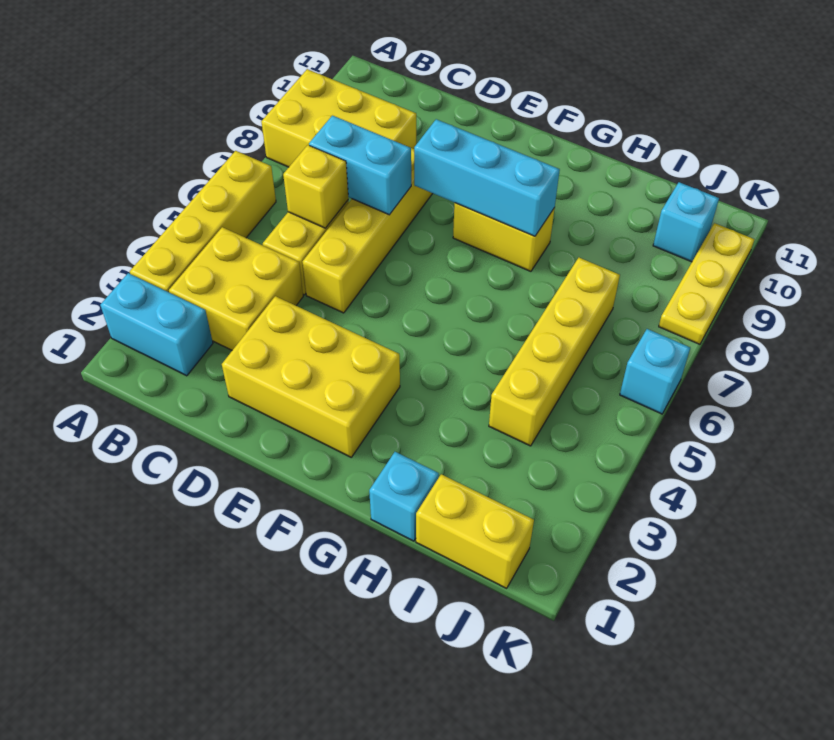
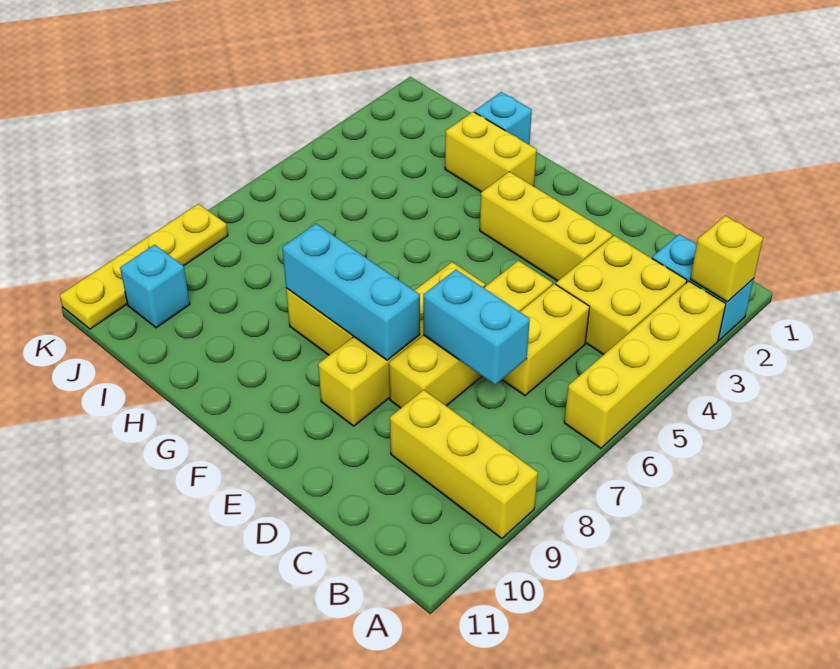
yellow brick A8:C9 level 1 -> yellow brick A9:C9 level 1
yellow brick C6 level 2 -> yellow brick A2 level 2
yellow brick D2:F3 level 1 -> yellow brick D3:F3 level 1
yellow brick I1:J1 level 1 -> yellow brick G2:H2 level 1
yellow brick I4:I7 level 1 -> yellow brick E6:E9 level 1
cyan brick K6 level 1 -> none
yellow plate K8:K10 level 1 -> yellow plate K8:K11 level 1

